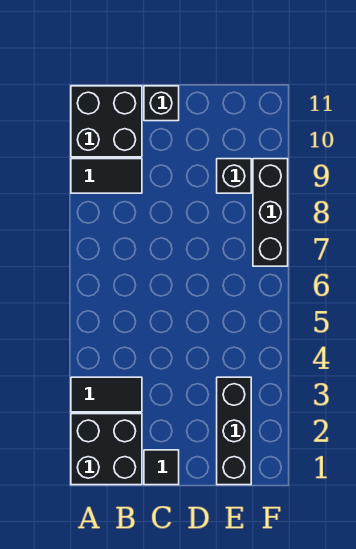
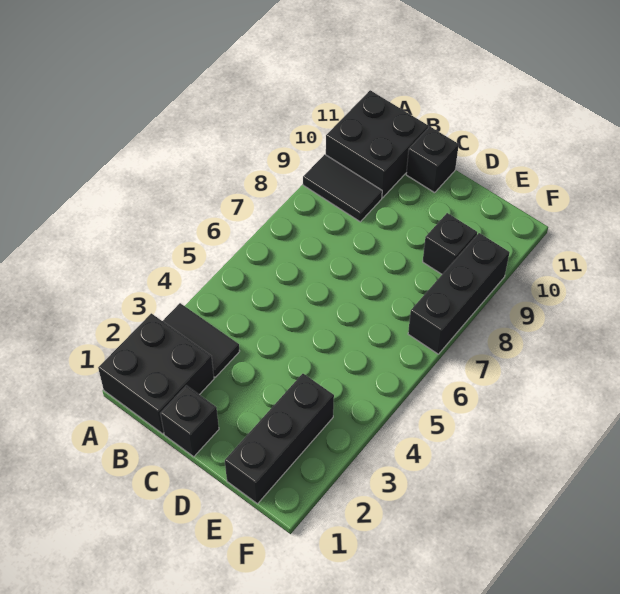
black tile C1 level 1 -> black brick C1 level 1

